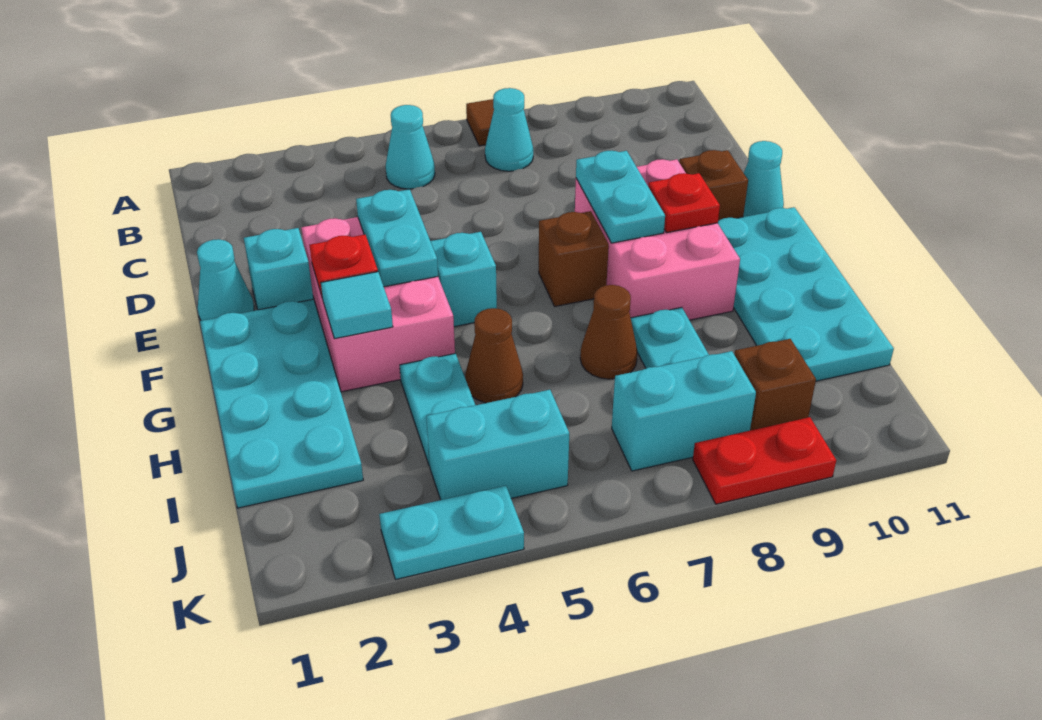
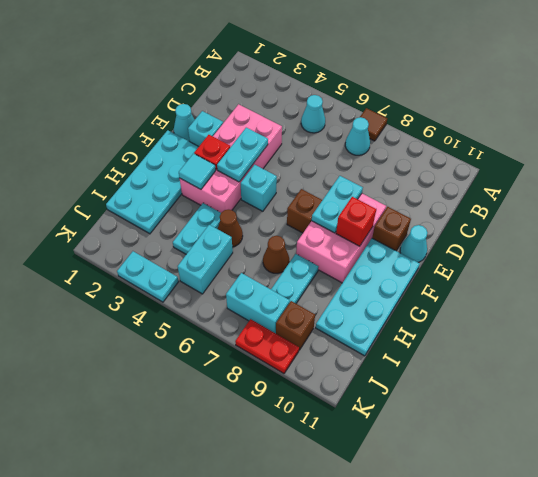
pink brick E3:G4 level 1 -> pink brick D3:G4 level 1
red plate F9 level 2 -> red brick F9 level 2
cyan brick J4:J5 level 1 -> cyan brick I5:J5 level 1

